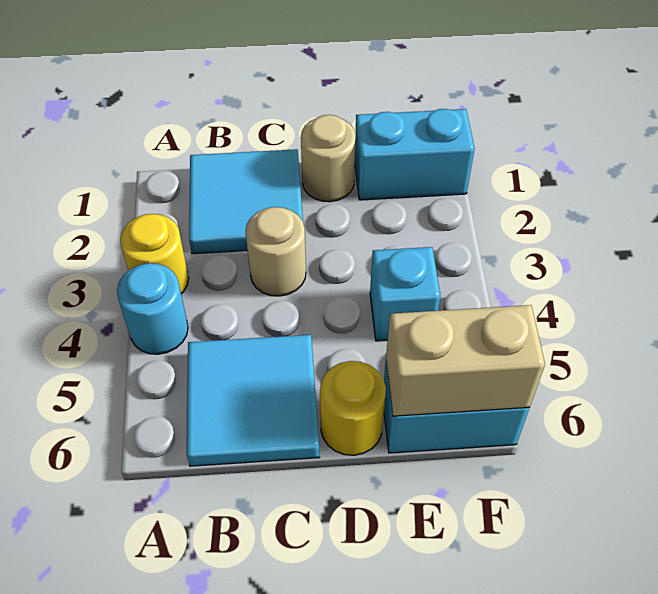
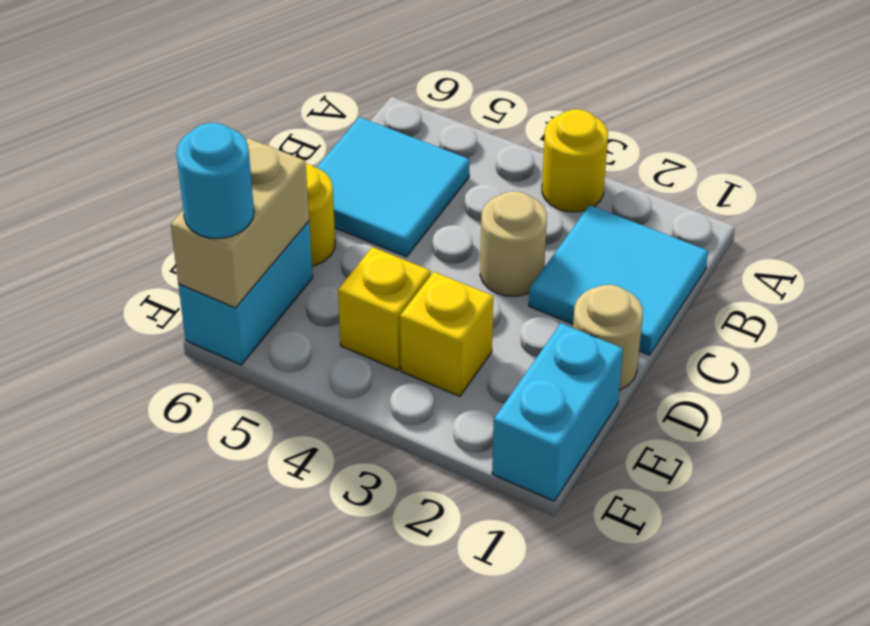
cyan round brick A4 level 1 -> cyan round brick F6 level 3
none -> yellow brick E3 level 1
cyan brick E4 level 1 -> yellow brick E4 level 1

